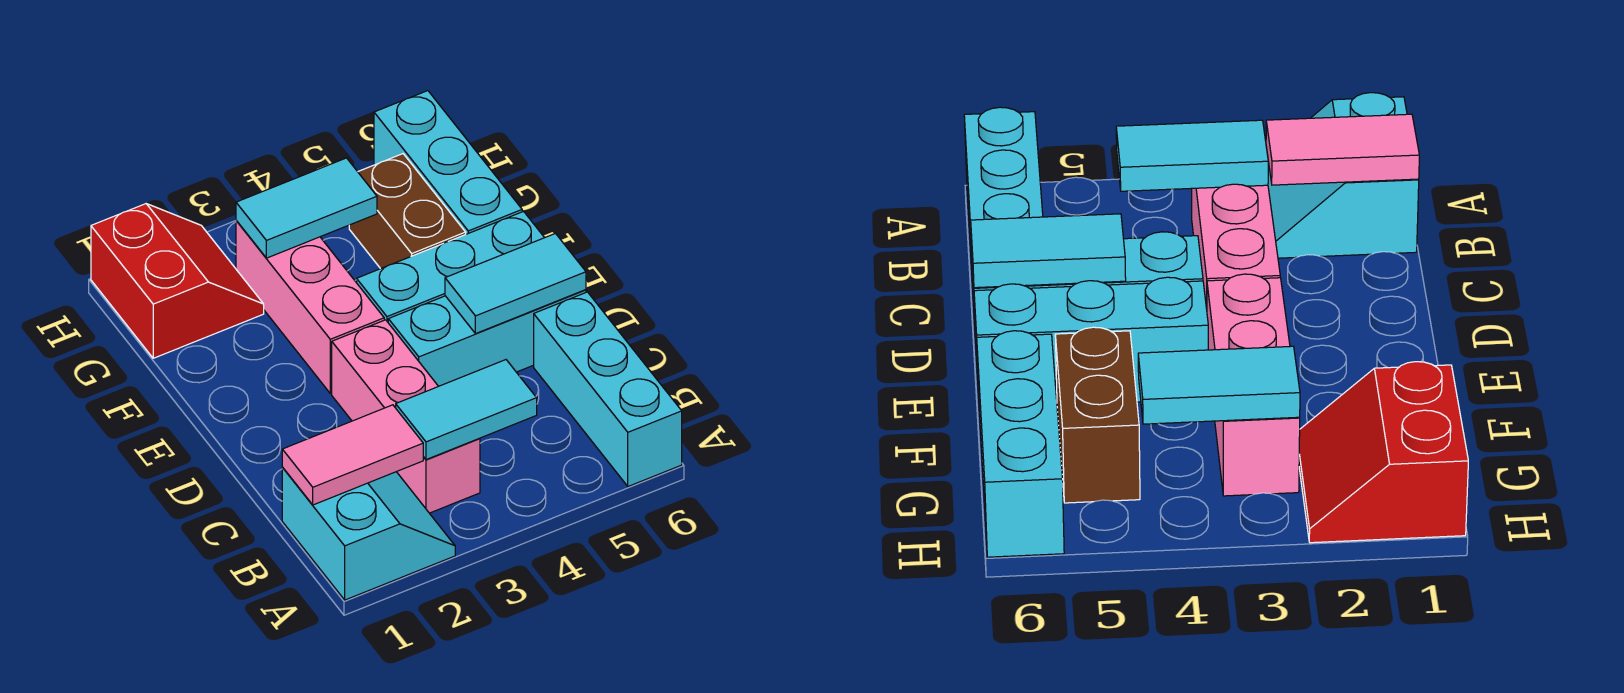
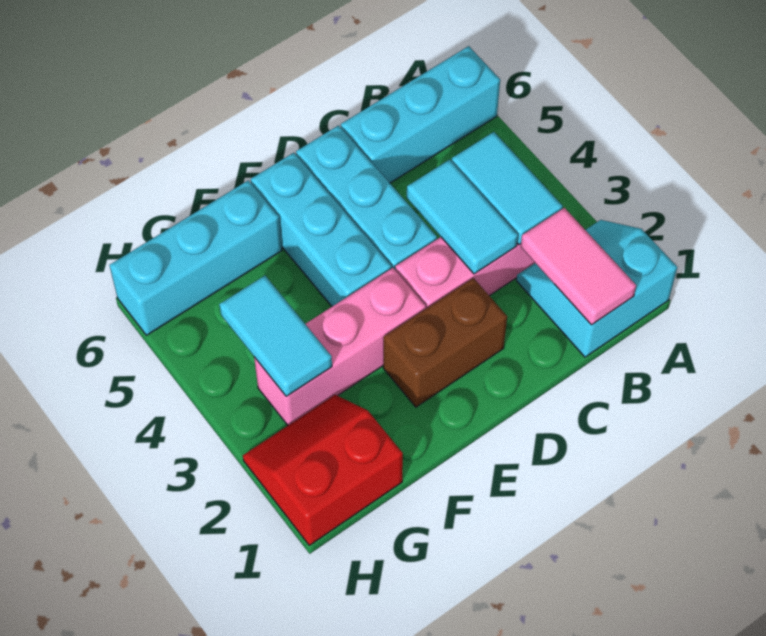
cyan tile D5:D6 level 2 -> cyan tile C3:C4 level 2
brown brick F5:G5 level 1 -> brown brick D2:E2 level 1

